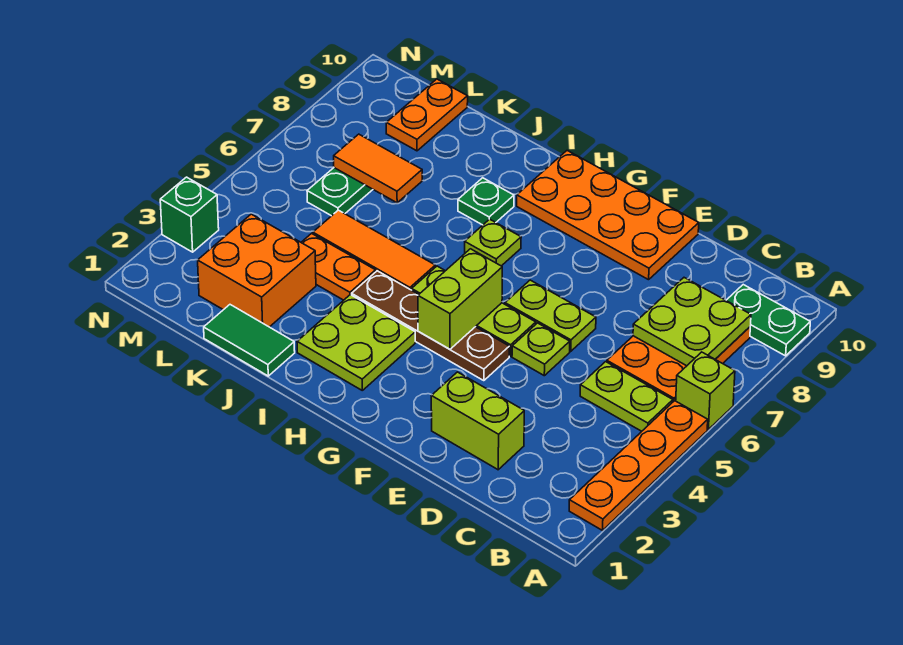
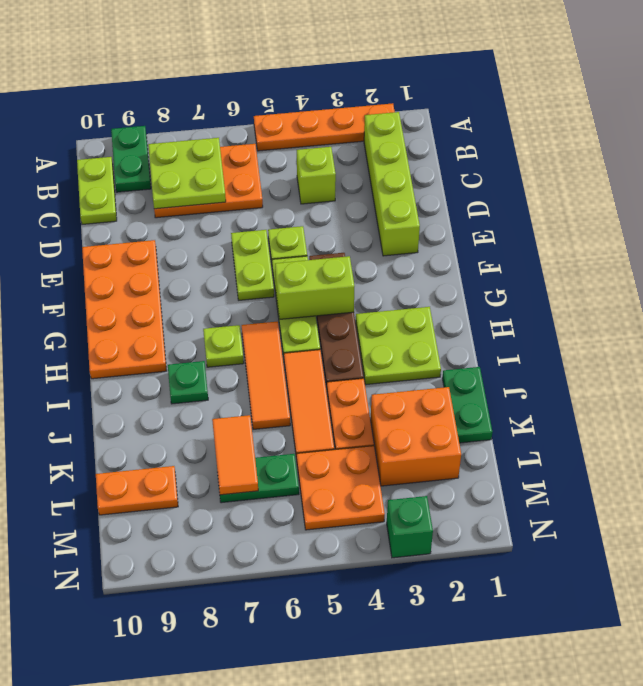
lime brick A6 level 1 -> lime brick C4 level 1
lime plate B5:C5 level 1 -> lime plate B10:C10 level 1
lime brick D2:E2 level 1 -> lime brick B2:E2 level 1
none -> orange tile H6:J6 level 1
green tile J1:K1 level 1 -> green plate J1:K1 level 1
none -> orange plate L4:M5 level 1

